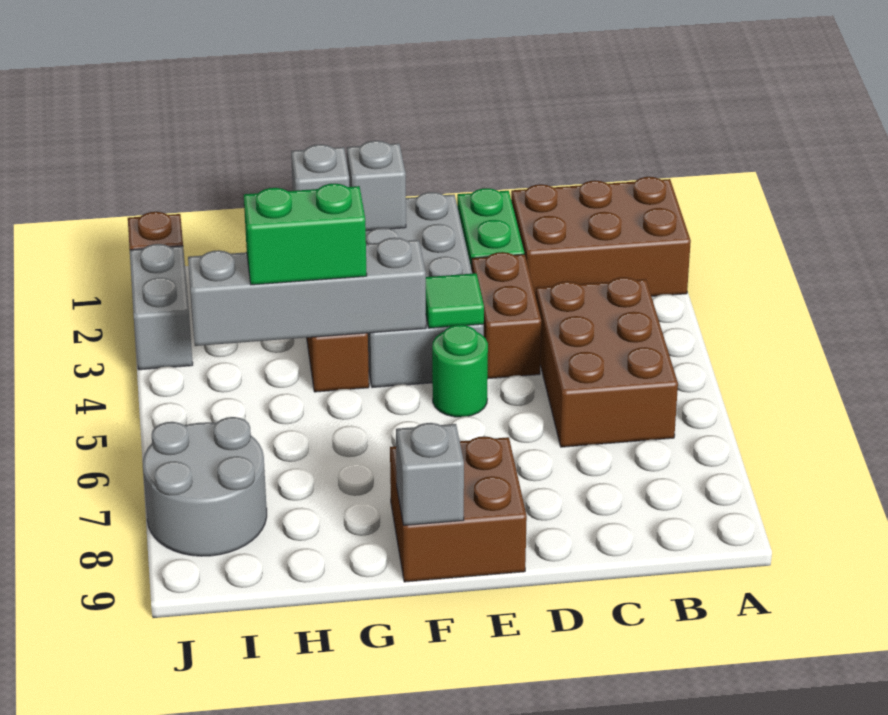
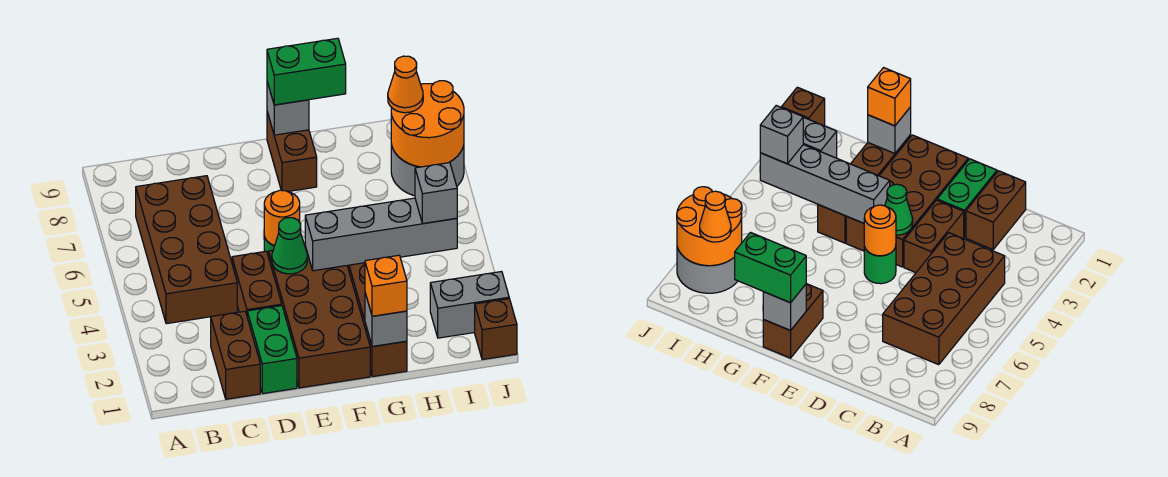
brown brick A1:C2 level 1 -> brown brick C1:C2 level 1
brown brick B4:C6 level 1 -> brown brick B4:C7 level 1
grey brick E1:F4 level 1 -> brown brick E1:F4 level 1
green tile E4 level 2 -> green cone E4 level 2
none -> orange round brick E5 level 2
brown brick E8:F9 level 1 -> brown brick F8:F9 level 1
grey brick F1 level 2 -> grey brick I4 level 3
none -> orange brick G1 level 3
green brick G4:H4 level 3 -> green brick F9:G9 level 3
none -> orange round brick I7:J8 level 2
none -> orange cone I8 level 3
grey brick J2:J3 level 1 -> grey brick I2:J2 level 1

